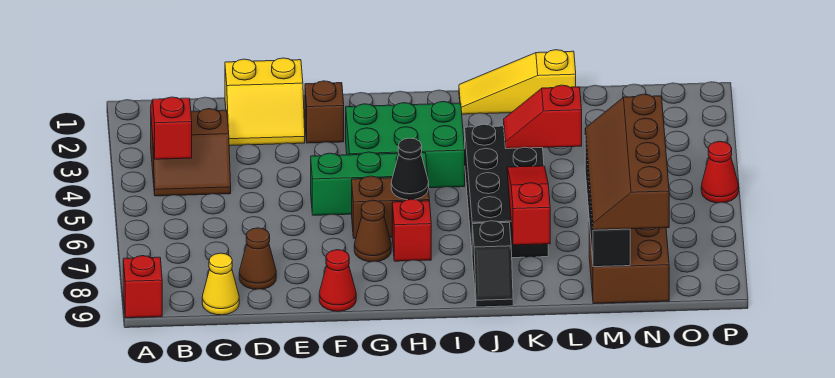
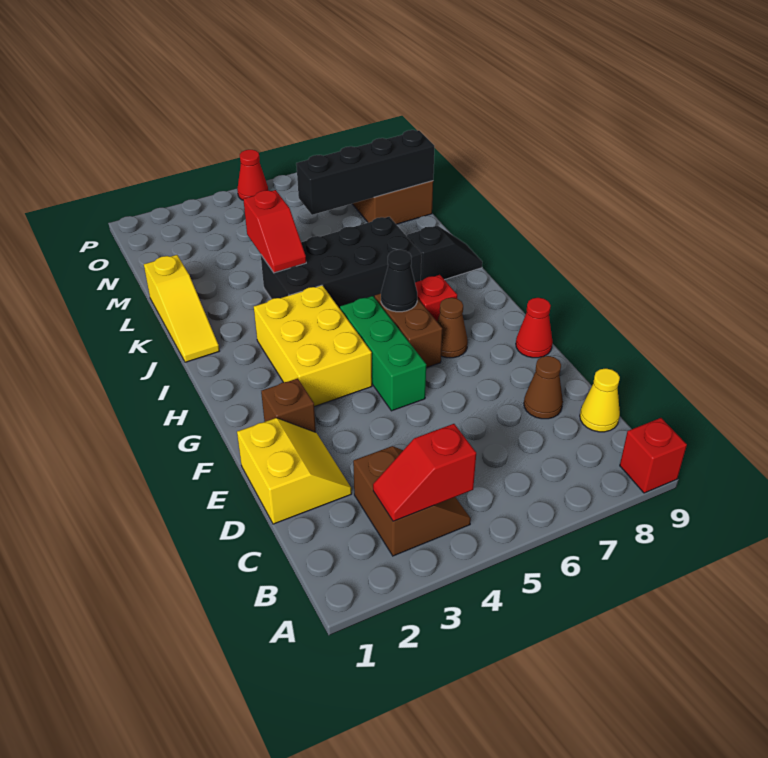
green brick G3:I4 level 1 -> yellow brick G3:I4 level 1
red slope K6:K8 level 2 top 8 -> none
brown slope M6:N9 level 3 top N -> none

